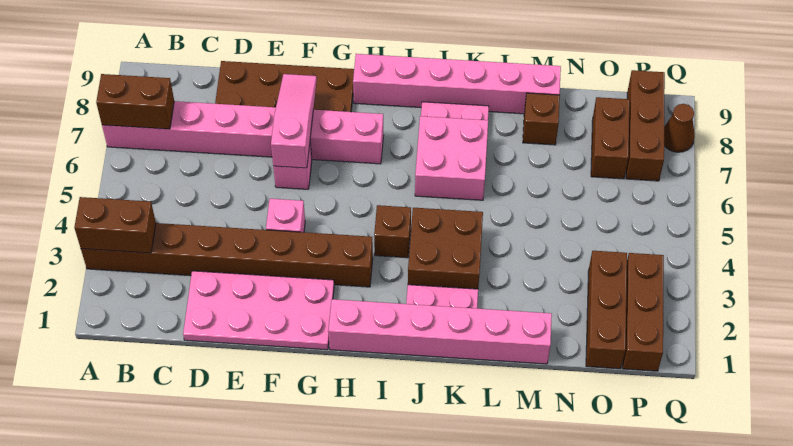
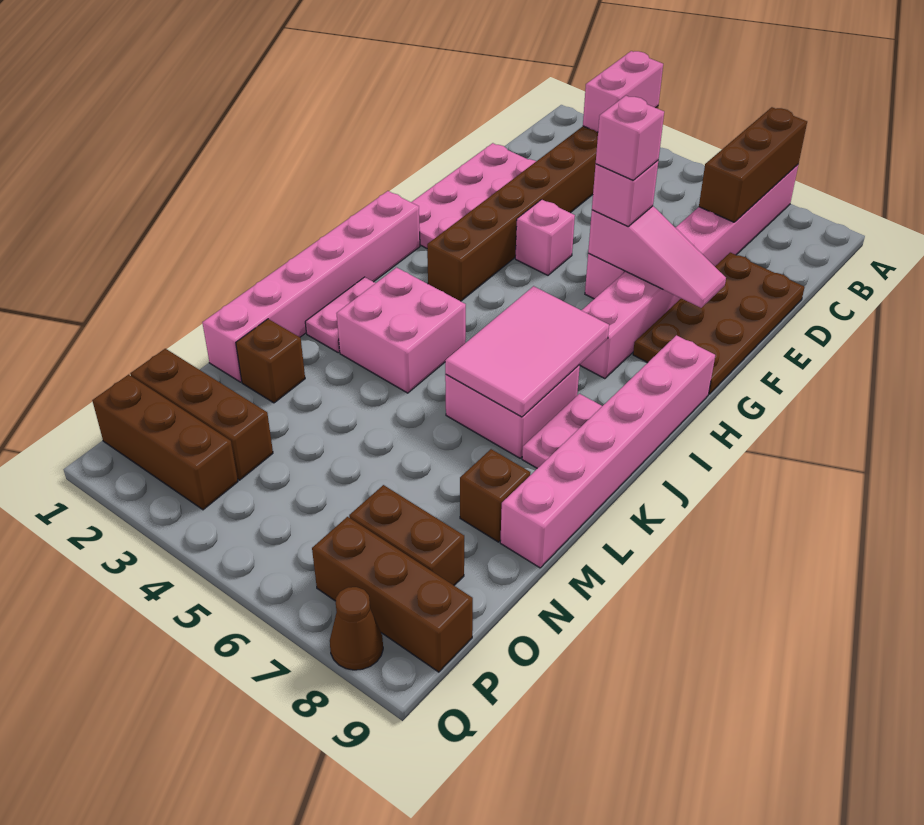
brown brick A3:B3 level 2 -> pink brick A3:B3 level 2
brown brick A7:B7 level 2 -> brown brick A7:C7 level 2
none -> pink brick F6 level 3
none -> pink brick F6 level 4
brown brick I4 level 1 -> brown brick M2 level 1
none -> pink tile I6:K7 level 2
brown brick J3:K4 level 1 -> pink brick J3:K4 level 1

